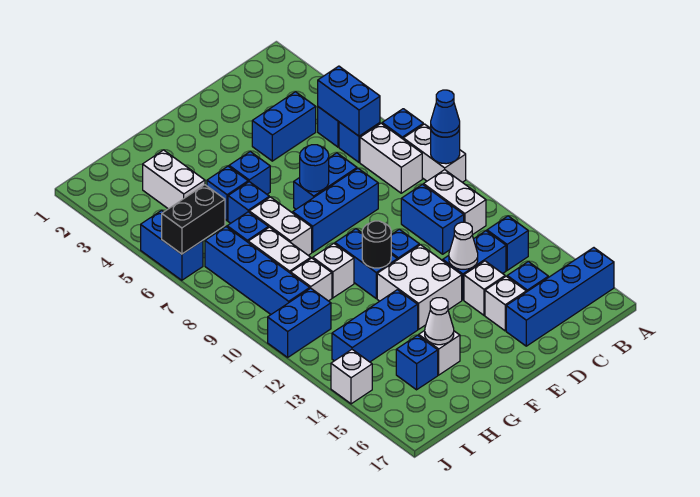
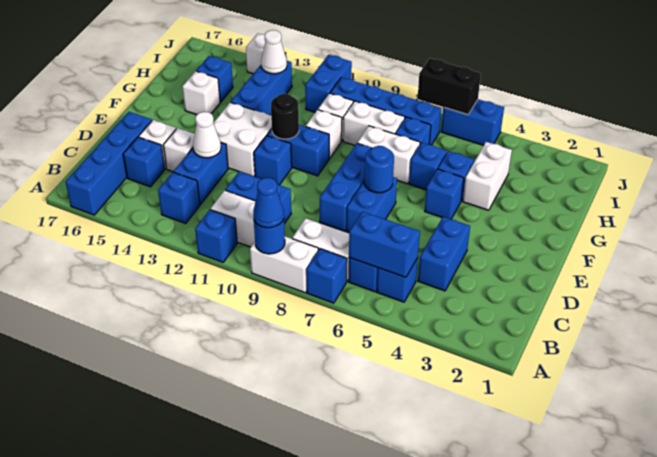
none -> blue brick A11 level 1
white cone G15 level 2 -> white cone I13 level 2
white brick H3:H4 level 1 -> white brick G4:H4 level 1
black brick I6:J6 level 2 -> black brick J6:J7 level 2

